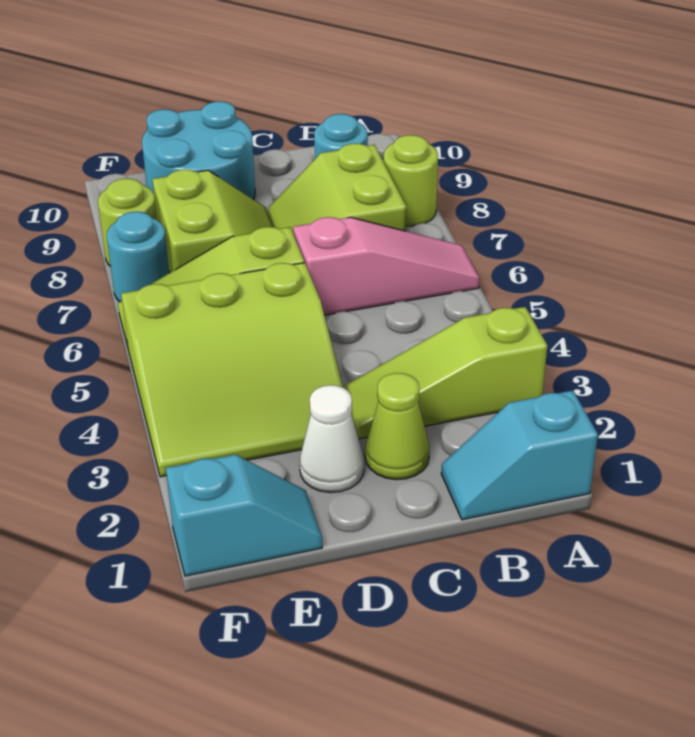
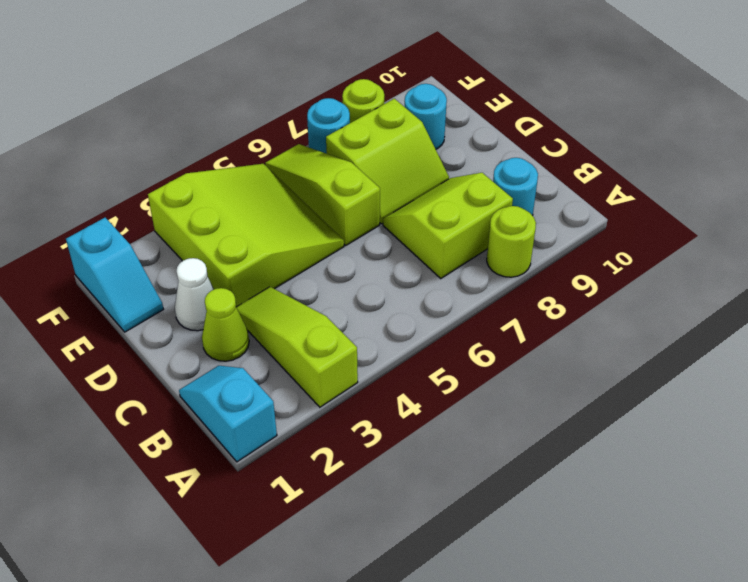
pink slope A6:C6 level 1 top C -> none
lime slope D3:F5 level 1 top 5 -> lime slope D3:F5 level 1 top 3
cyan round brick D9:E10 level 1 -> cyan round brick E9 level 1

